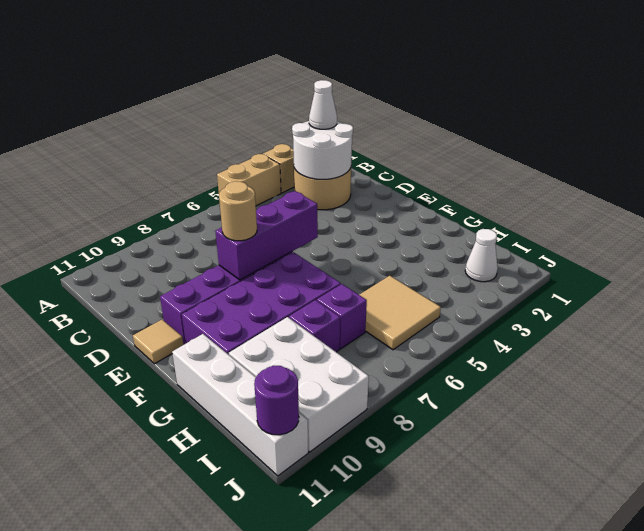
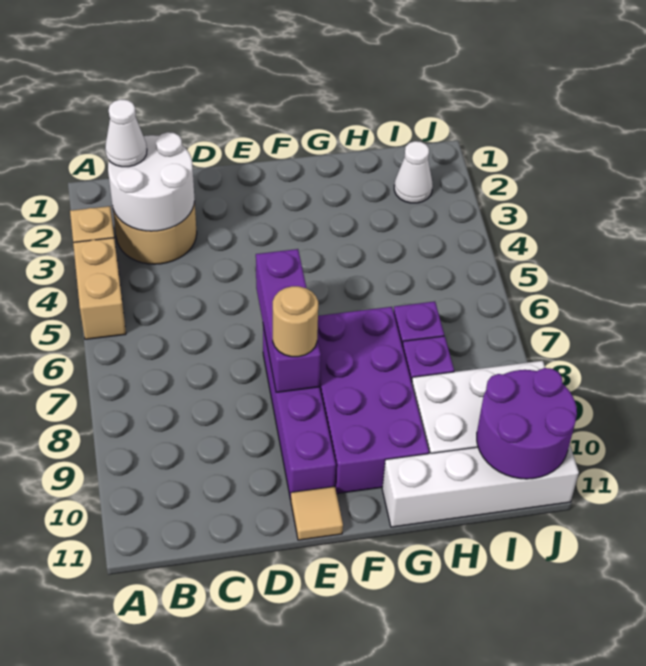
tan tile H5:I6 level 1 -> none
purple round brick J11 level 2 -> purple round brick I10:J11 level 2

